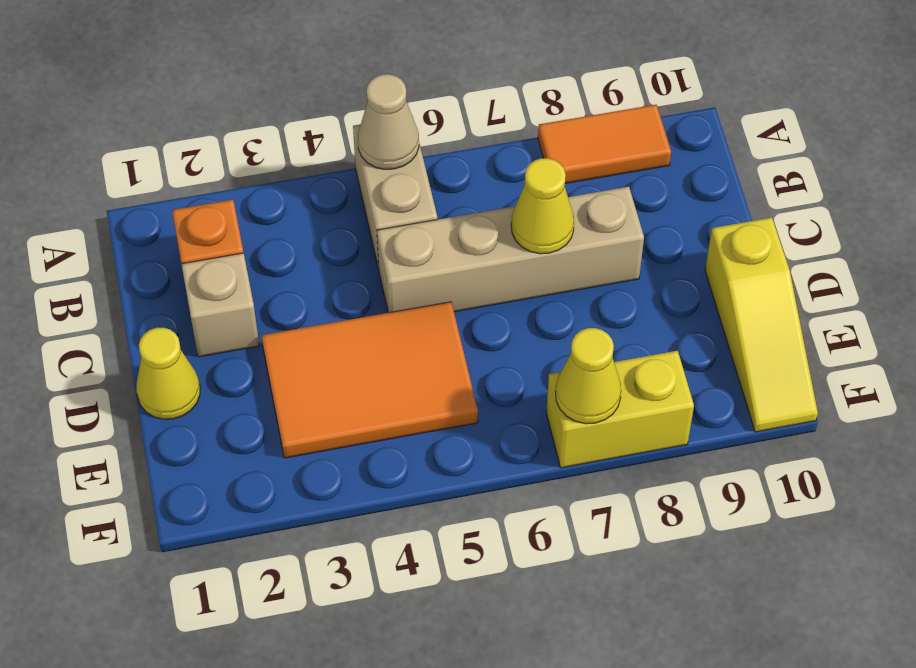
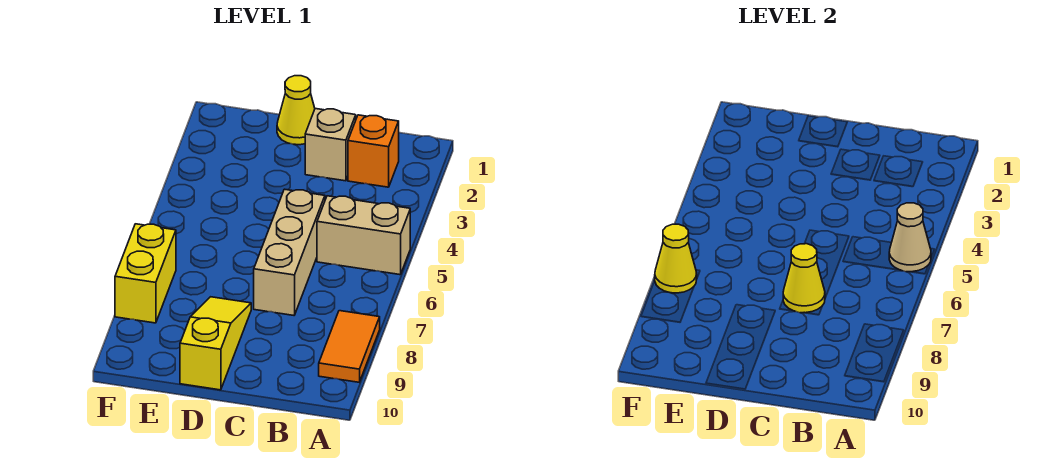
tan brick C5:C8 level 1 -> tan brick C5:C7 level 1
orange tile D3:E5 level 1 -> none
yellow slope D10:F10 level 1 top D -> yellow slope D8:D10 level 1 top 10

